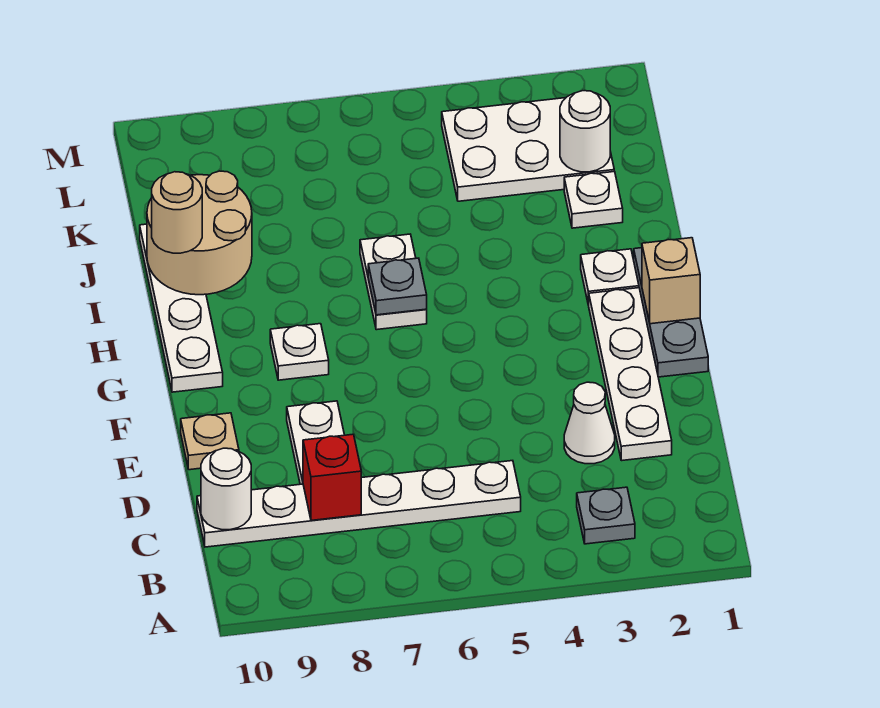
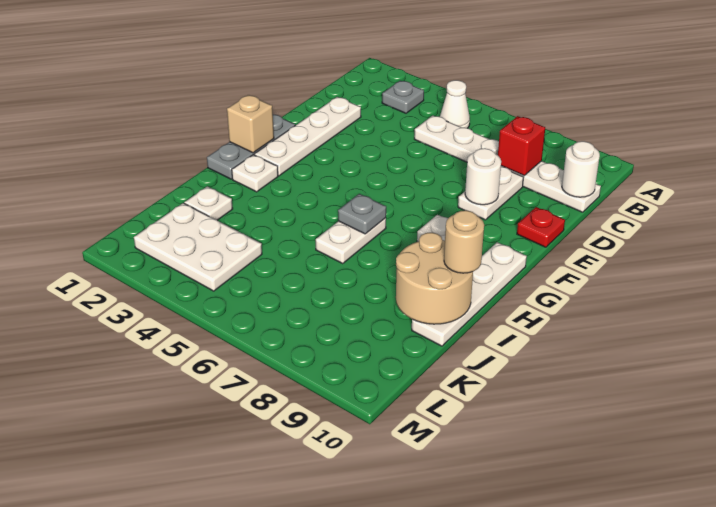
white cone D3 level 1 -> white cone B5 level 1
tan plate E10 level 1 -> red plate E10 level 1
white round brick K2 level 2 -> white round brick E8 level 2

